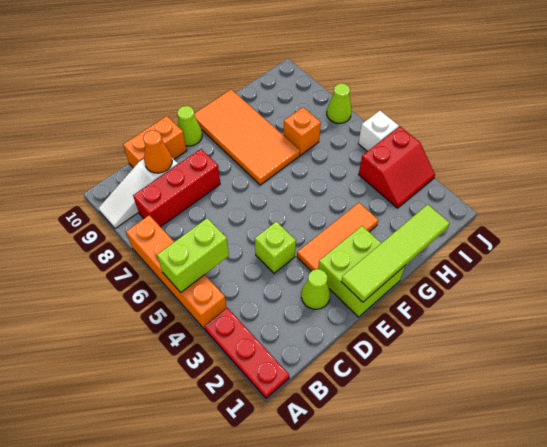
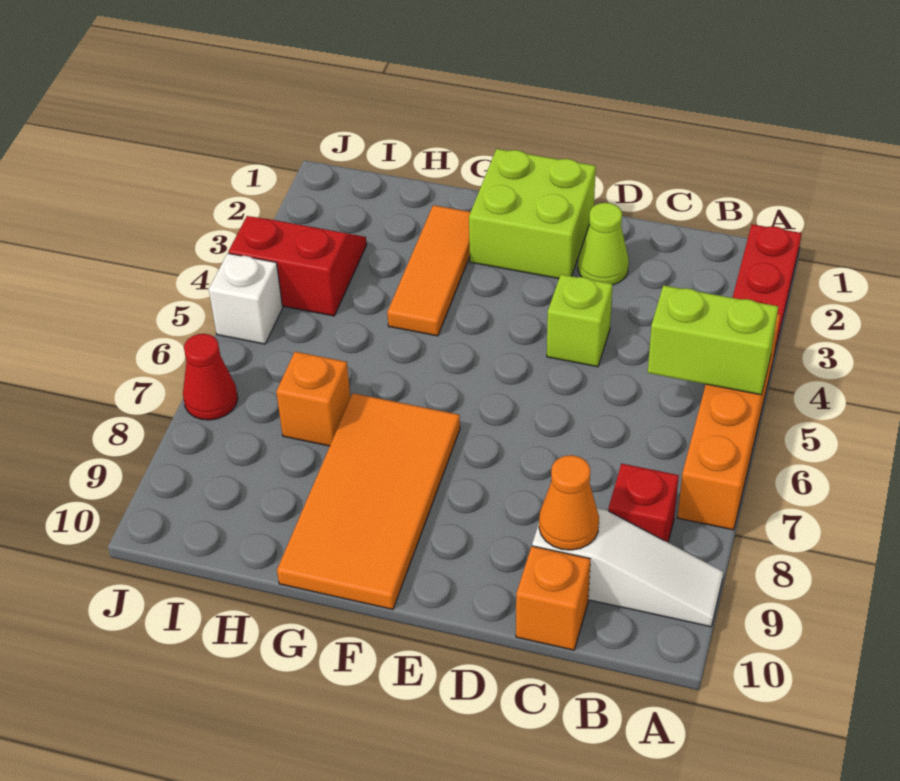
red brick B8:D8 level 1 -> red brick B8 level 1
orange brick C10:D10 level 1 -> orange brick C10 level 1
lime tile E1:H1 level 2 -> none
orange tile E3:G3 level 1 -> orange tile G2:G4 level 1
lime cone E10 level 1 -> none
lime cone J7 level 1 -> red cone J7 level 1

